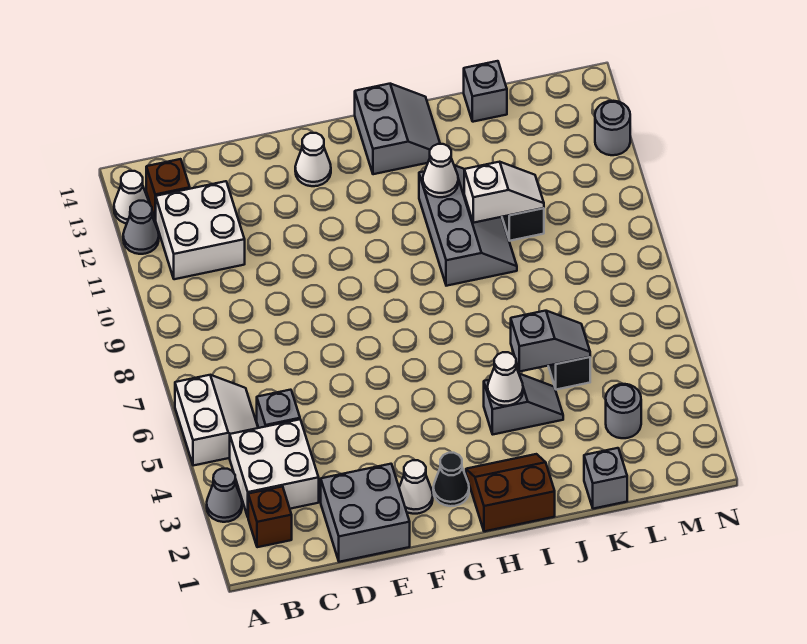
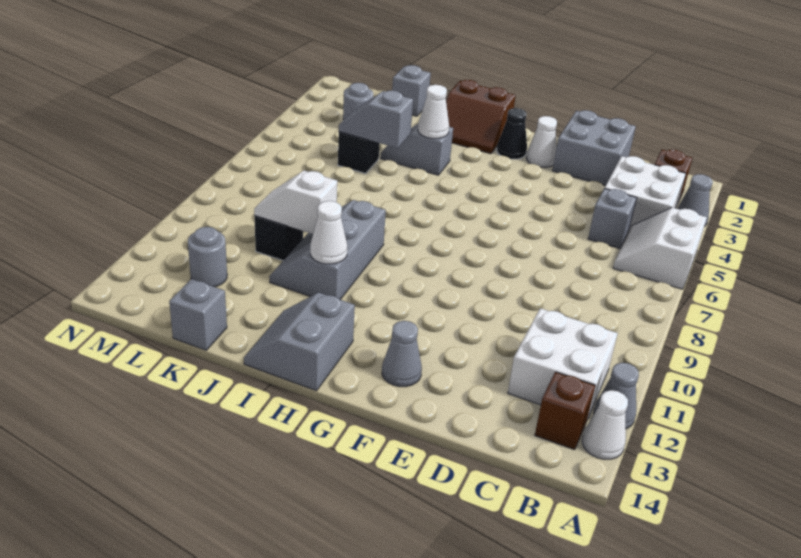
white cone F13 level 1 -> grey cone F13 level 1
grey round brick N12 level 1 -> grey round brick L12 level 1

